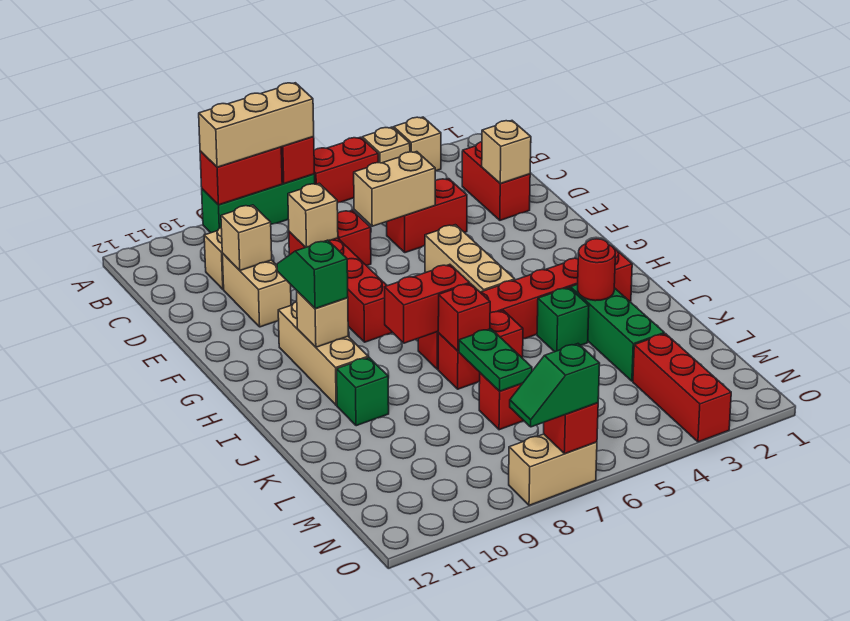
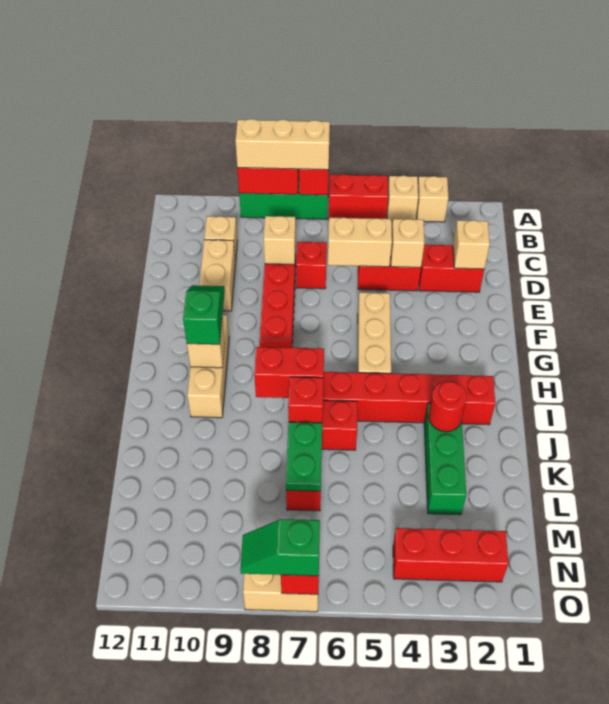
red brick C2:D2 level 1 -> red brick D2:D3 level 1
tan brick D10 level 2 -> tan brick D4 level 2
green brick J4 level 1 -> none
green brick J10 level 1 -> none
red brick M3:O3 level 1 -> red brick N2:N4 level 1

